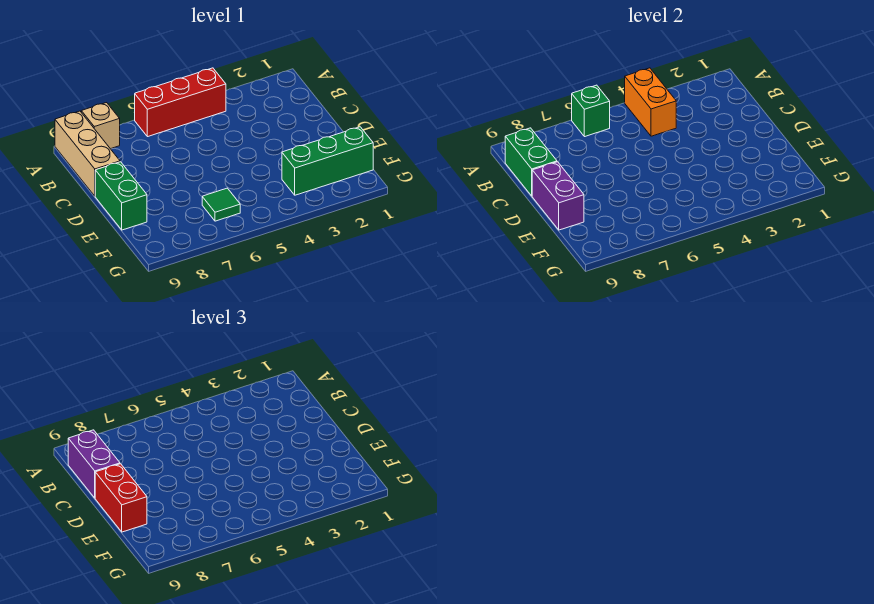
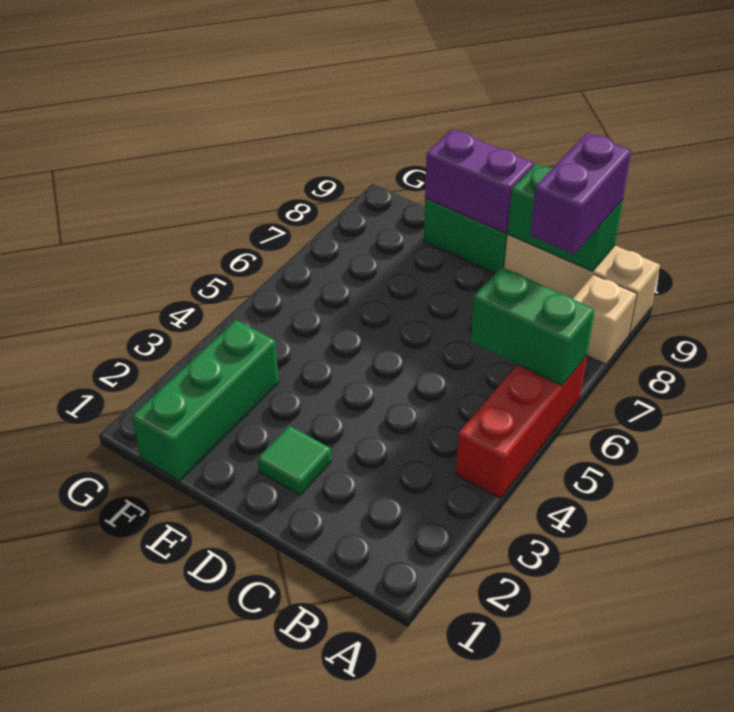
orange brick A4:B4 level 2 -> none
green brick A6 level 2 -> green brick A6:B6 level 2
purple brick B9:C9 level 3 -> purple brick B8:B9 level 3
red brick D9:E9 level 3 -> none
green tile F6 level 1 -> green tile D2 level 1

